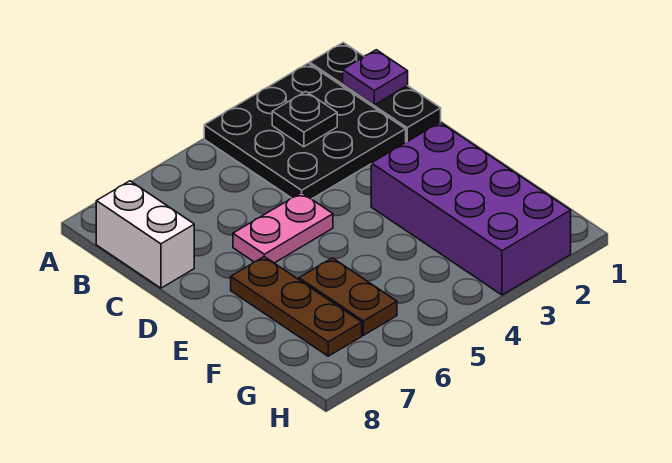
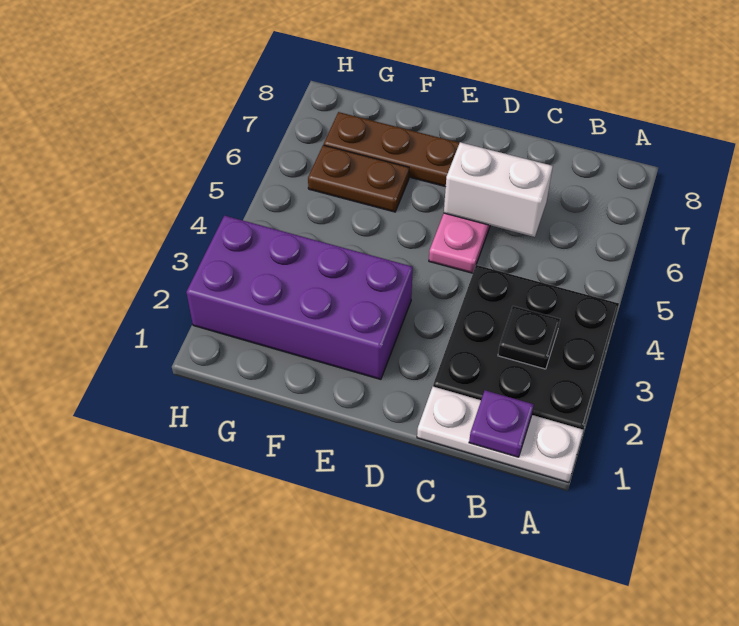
black plate A1:C1 level 1 -> white plate A1:C1 level 1
white brick B8:C8 level 1 -> white brick C6:D6 level 2

